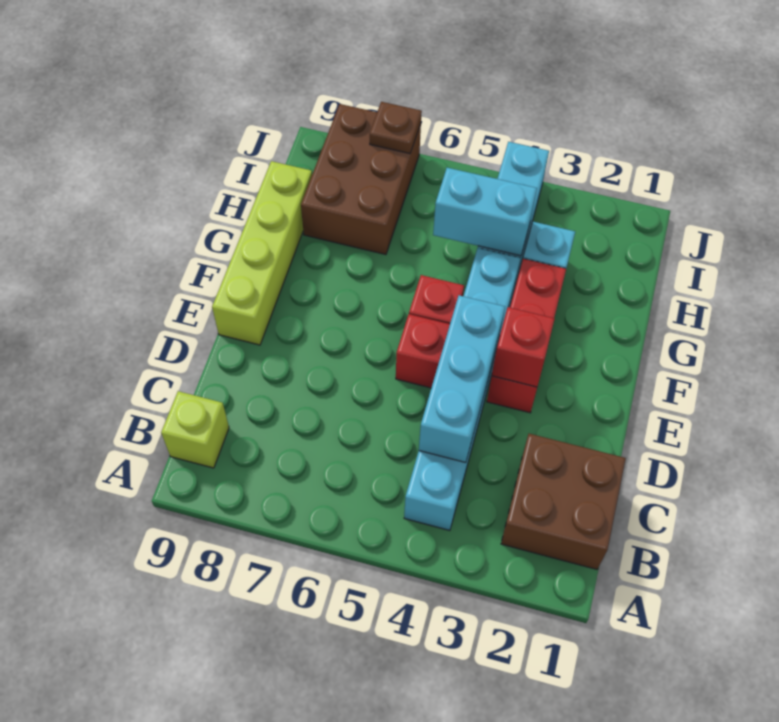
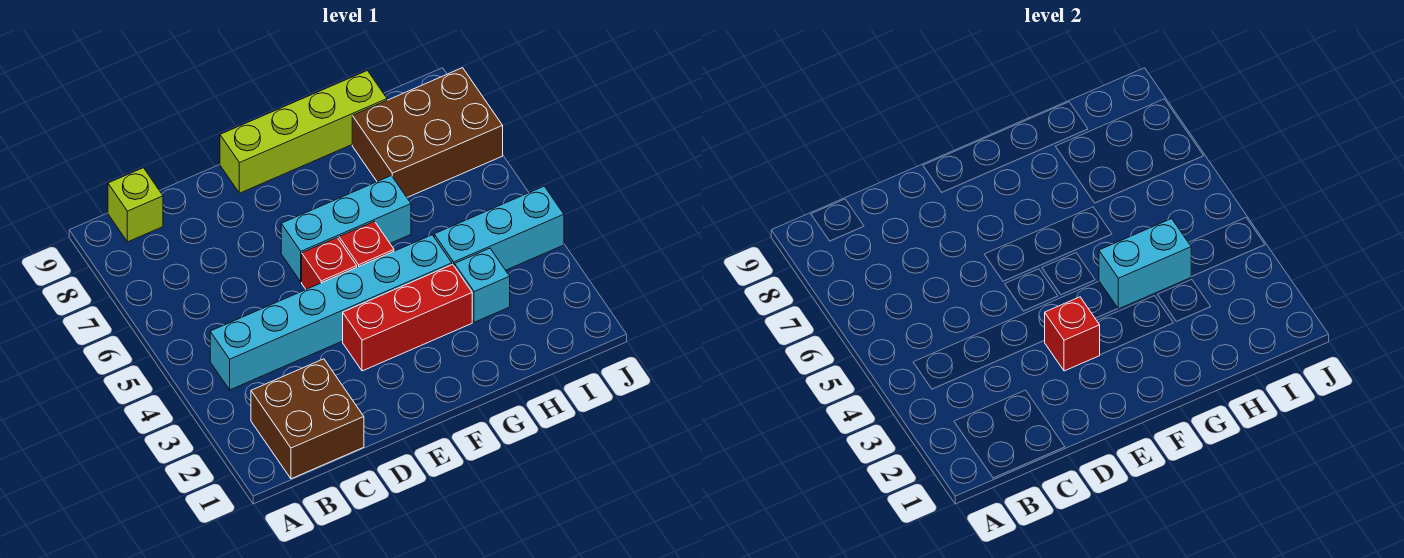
cyan brick C4:E4 level 2 -> cyan brick E6:G6 level 1
cyan brick H4:H5 level 2 -> cyan brick G4:H4 level 2
brown plate J7 level 2 -> none

